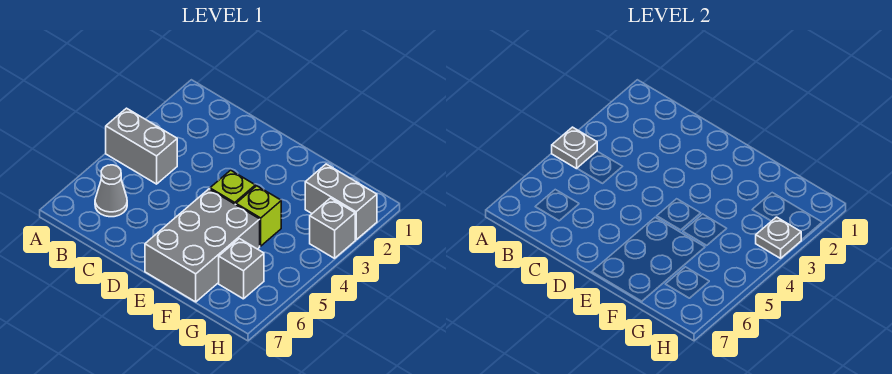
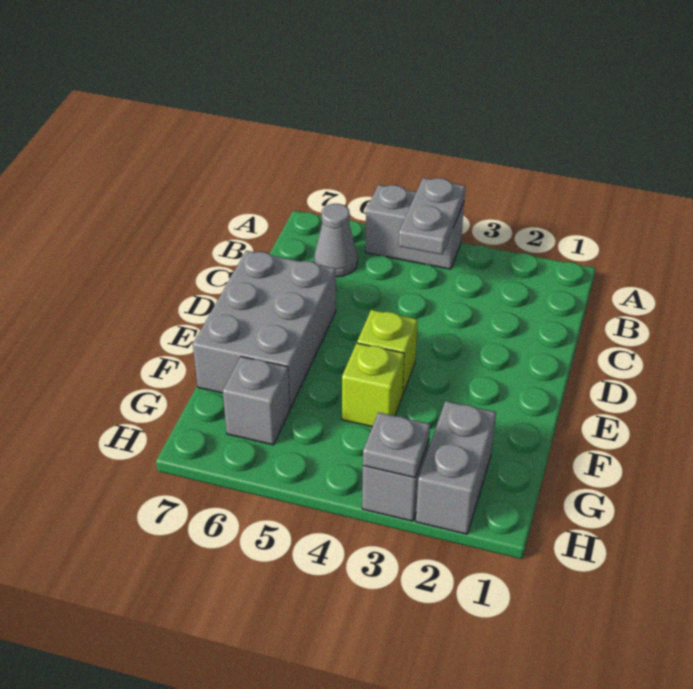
grey brick A4:B4 level 1 -> grey brick A4:A5 level 1
grey plate A4 level 2 -> grey plate A4:B4 level 2
grey brick E5:F7 level 1 -> grey brick D6:F7 level 1

